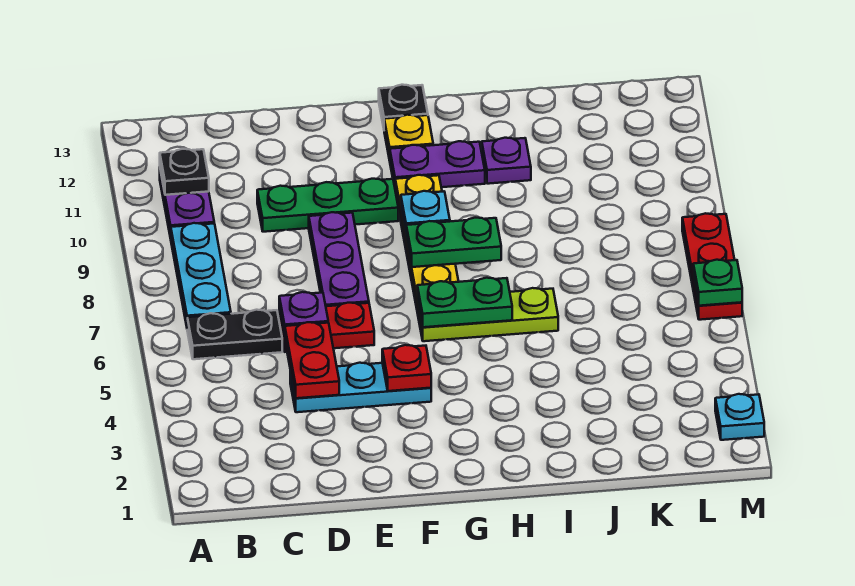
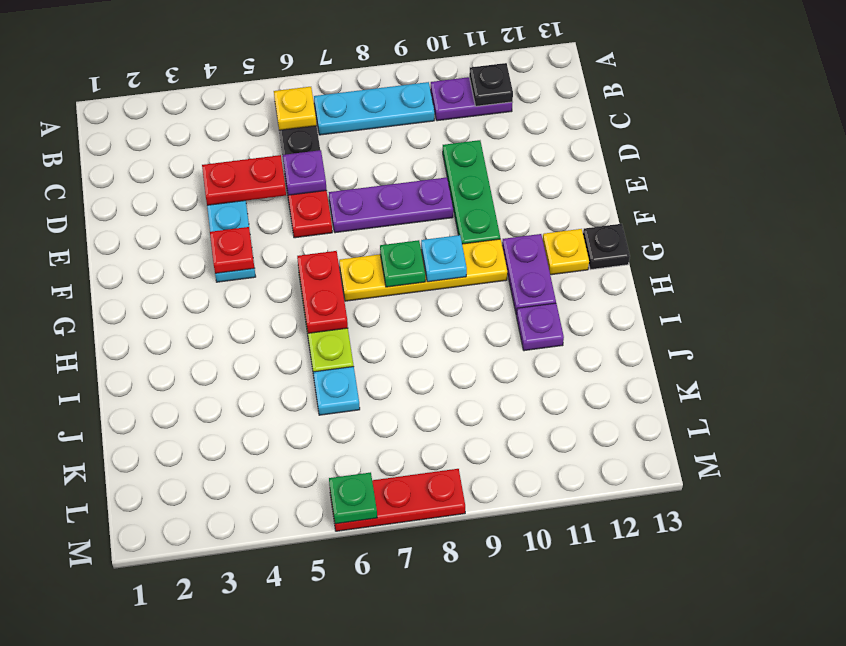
none -> yellow plate B6 level 2
green plate G6:H6 level 2 -> red plate G6:H6 level 2
green plate G8:H8 level 2 -> green plate G8 level 2
cyan plate M2 level 1 -> cyan plate J6 level 1

